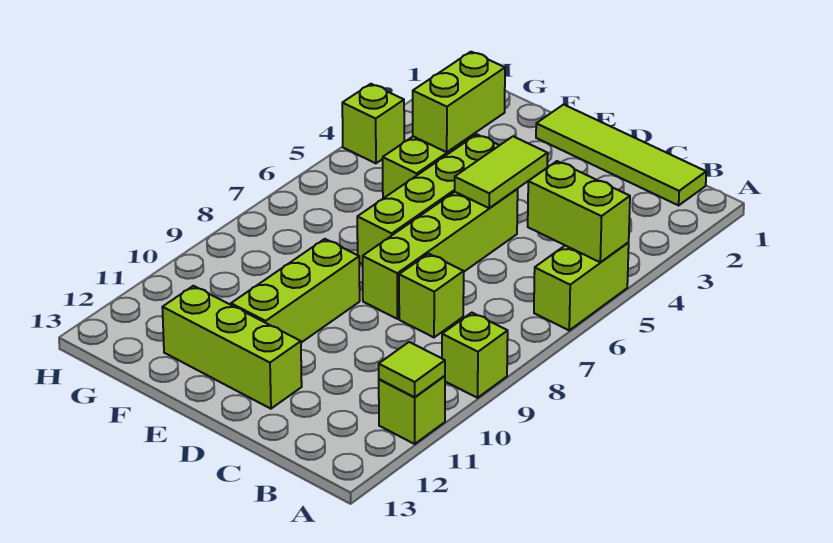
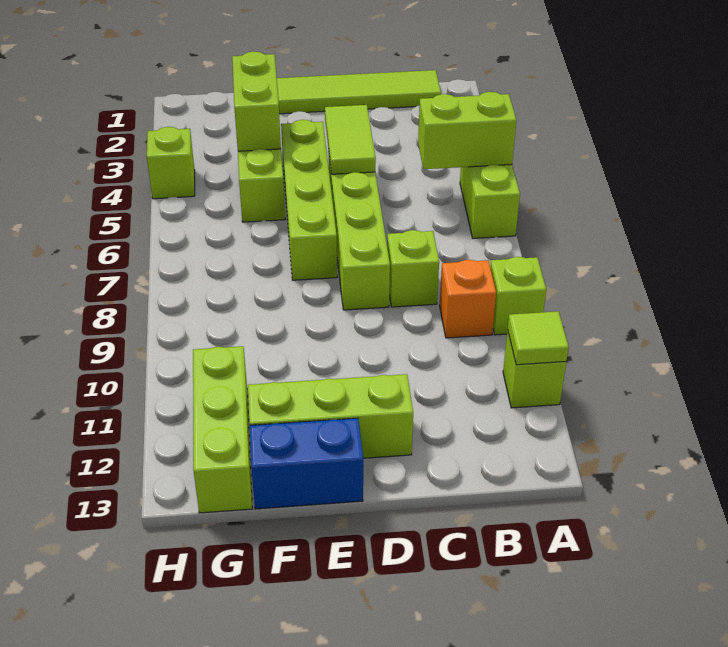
none -> orange brick B9 level 1
lime brick E9:E11 level 1 -> lime brick G11:G13 level 1
none -> blue brick E13:F13 level 1

